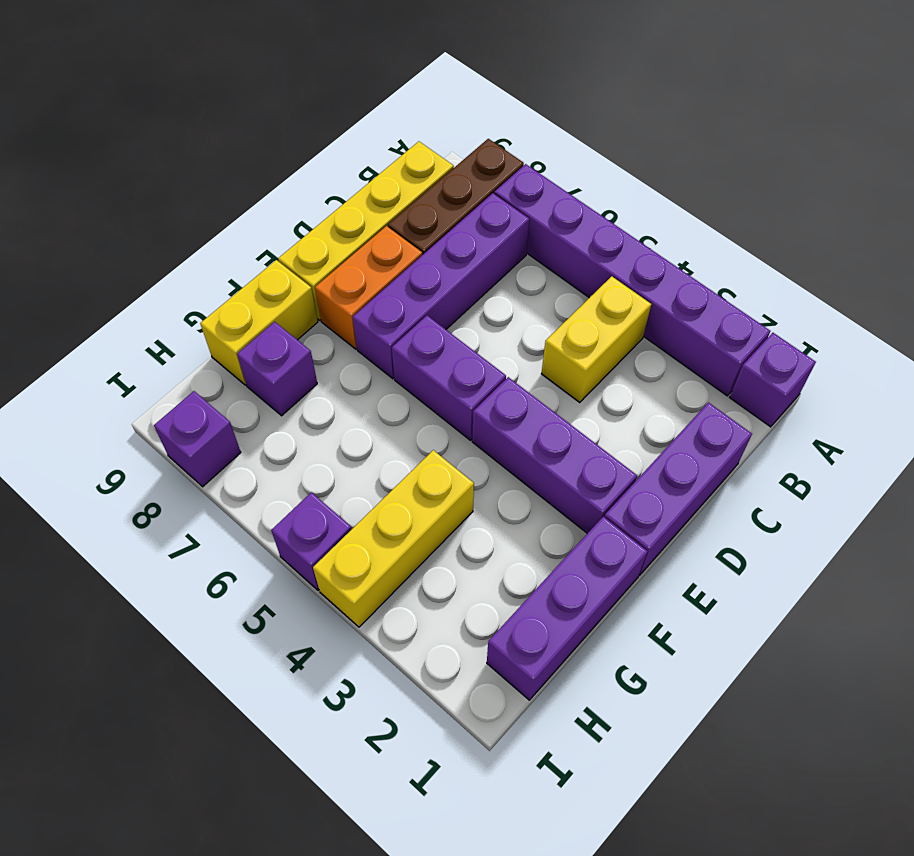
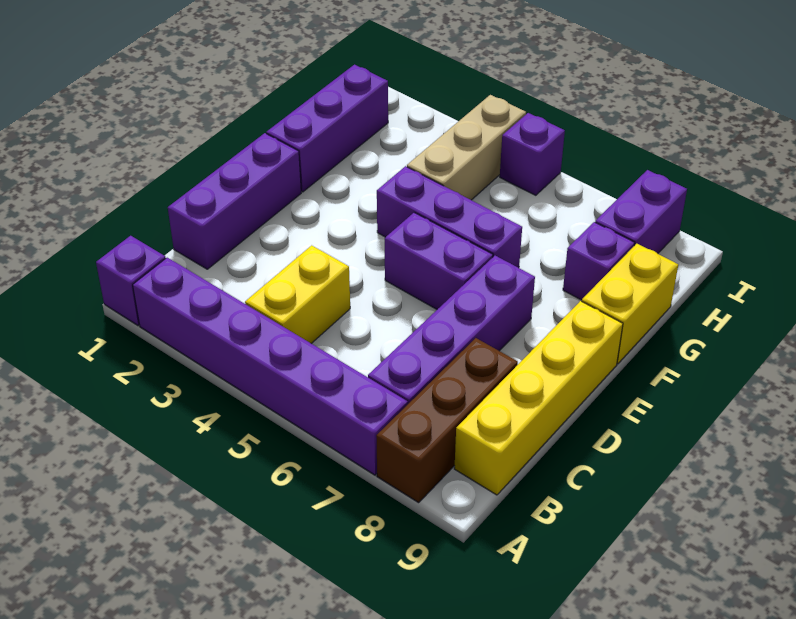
orange brick D8:E8 level 1 -> none
purple brick E2:E4 level 1 -> purple brick F4:F6 level 1
yellow brick G4:I4 level 1 -> tan brick G4:I4 level 1
purple brick I8 level 1 -> purple brick H8:I8 level 1

